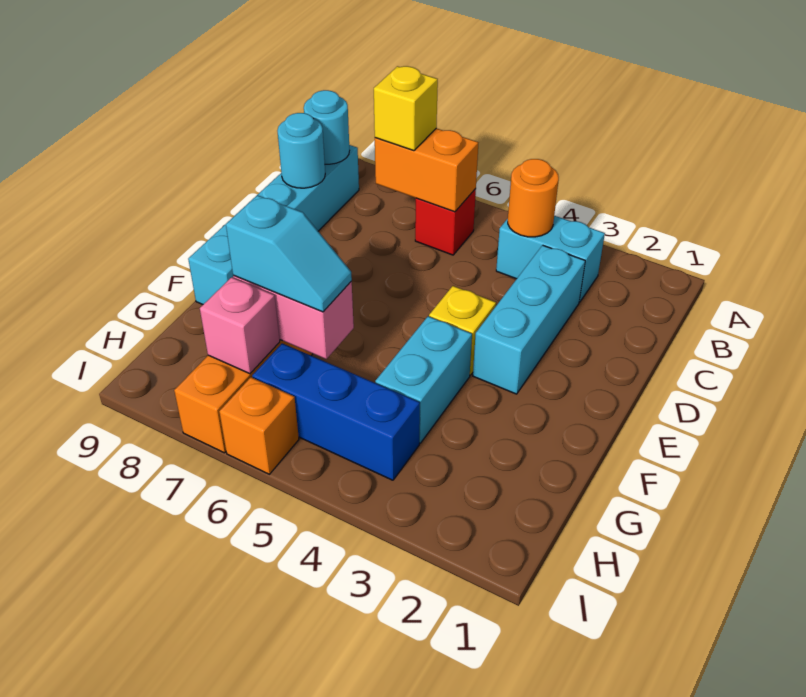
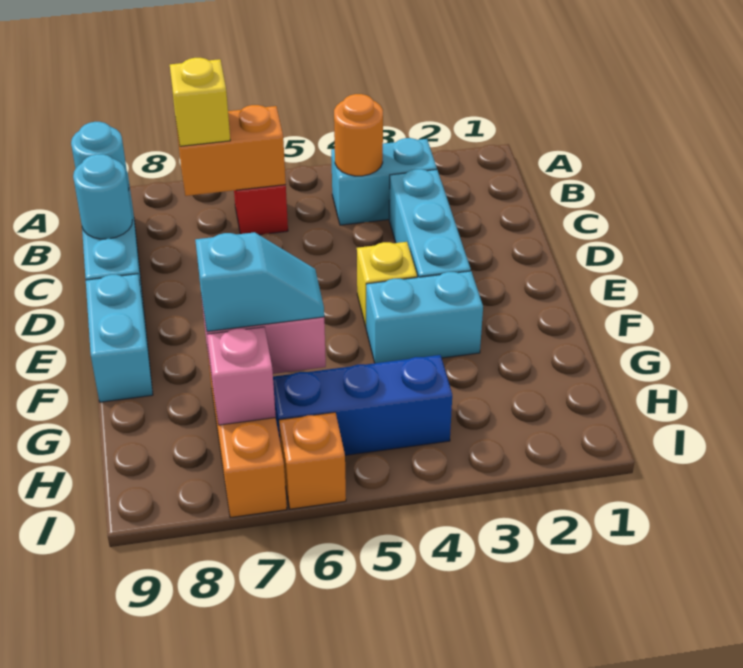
cyan brick F4:G4 level 1 -> cyan brick F3:F4 level 1

